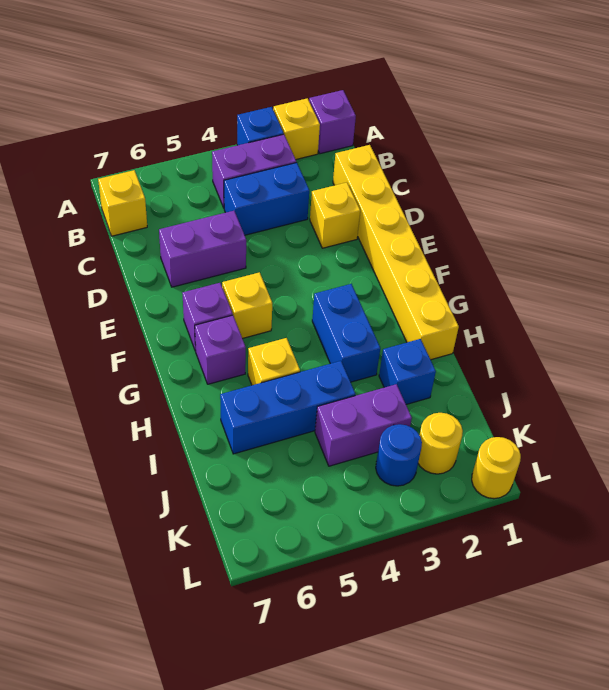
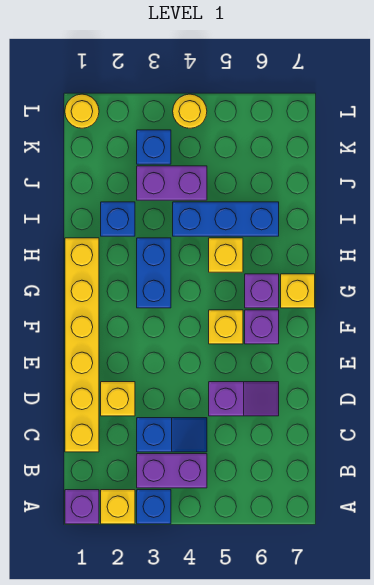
yellow brick B7 level 1 -> yellow brick G7 level 1
blue brick C3:C4 level 1 -> blue slope C3:C4 level 1 top 3
purple brick D5:D6 level 1 -> purple slope D5:D6 level 1 top 5
yellow round brick K2 level 1 -> yellow round brick L4 level 1
blue round brick K3 level 1 -> blue brick K3 level 1

